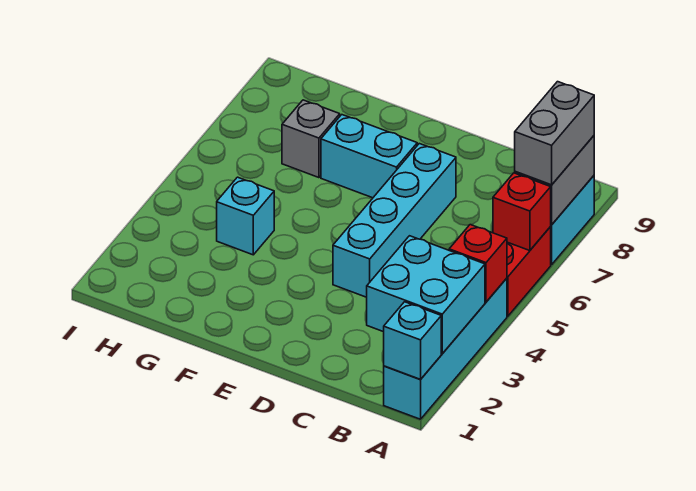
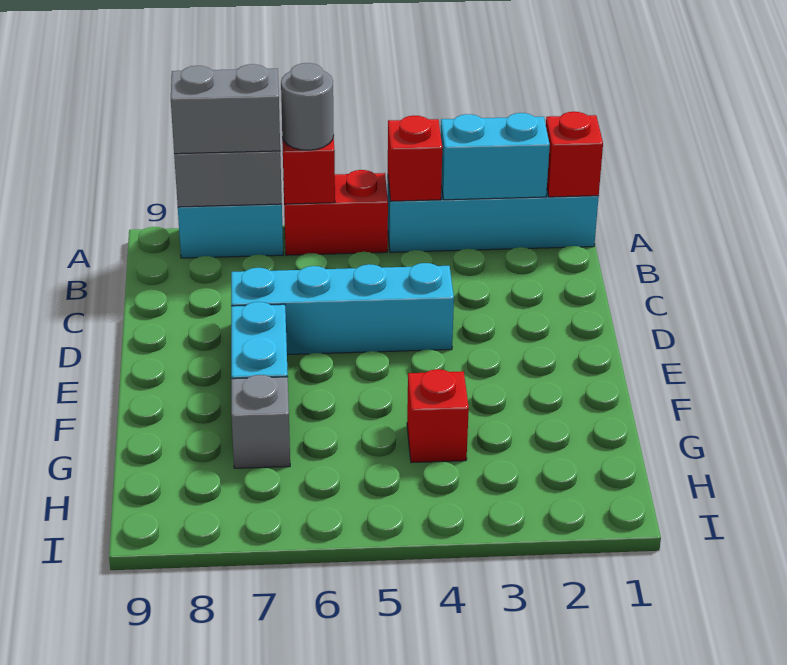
cyan brick A1 level 2 -> red brick A1 level 2
cyan brick A2:B3 level 2 -> cyan brick A2:A3 level 2
none -> grey round brick A6 level 3
cyan brick G4 level 1 -> red brick G4 level 1

